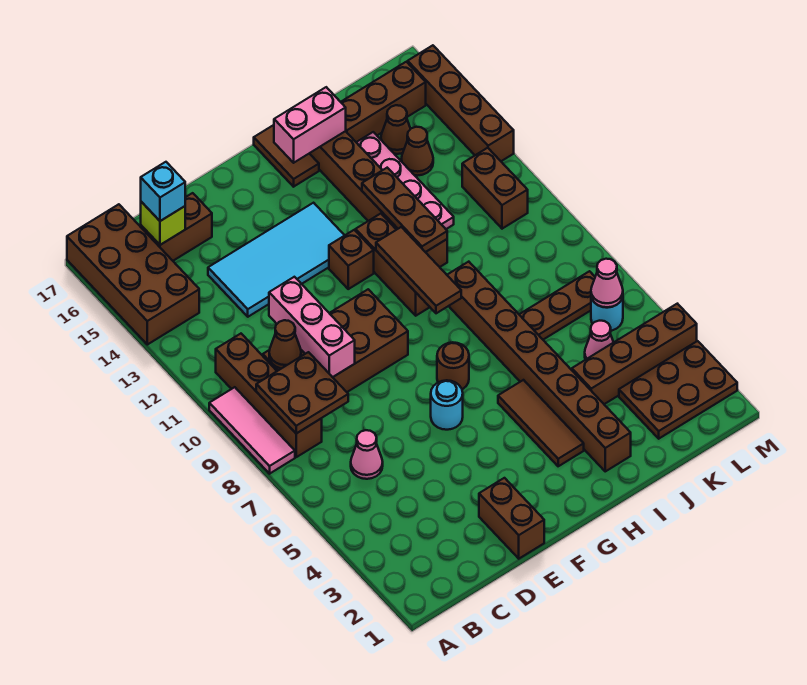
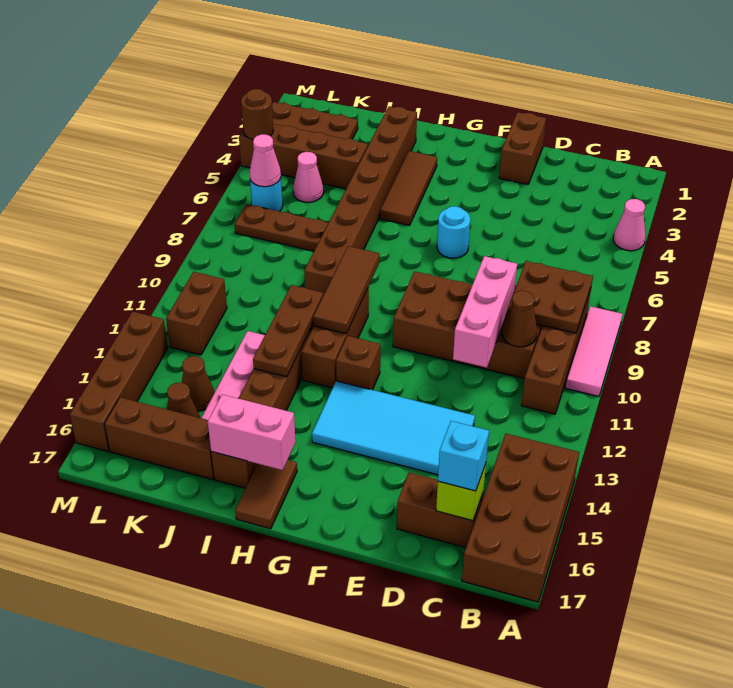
pink cone C6 level 1 -> pink cone A4 level 1
brown round brick G7 level 1 -> brown round brick M4 level 2

